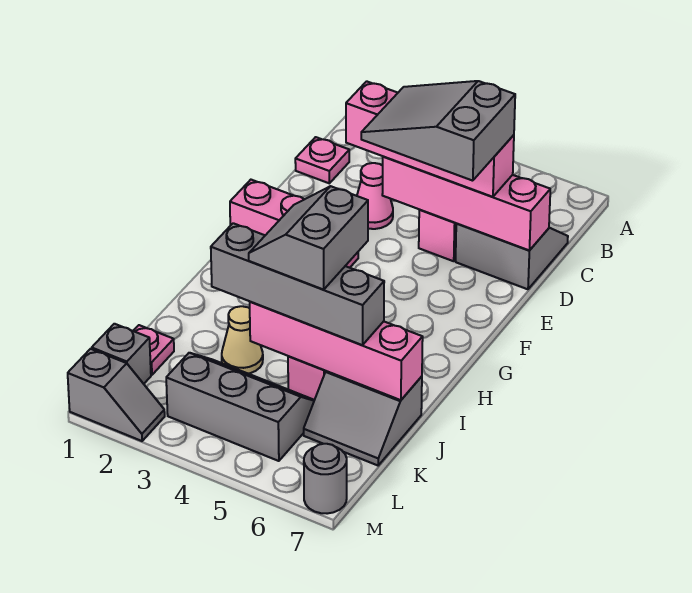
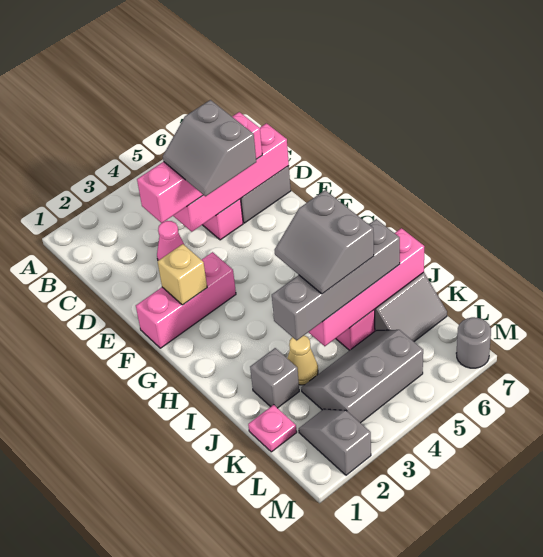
pink plate C1 level 1 -> none
grey slope D4:E6 level 4 top 6 -> grey slope D4:E5 level 4 top 5
none -> tan brick F2 level 2
grey brick L1 level 1 -> grey brick J2 level 1
grey slope M1:M2 level 1 top 1 -> grey slope L2:M2 level 1 top M

